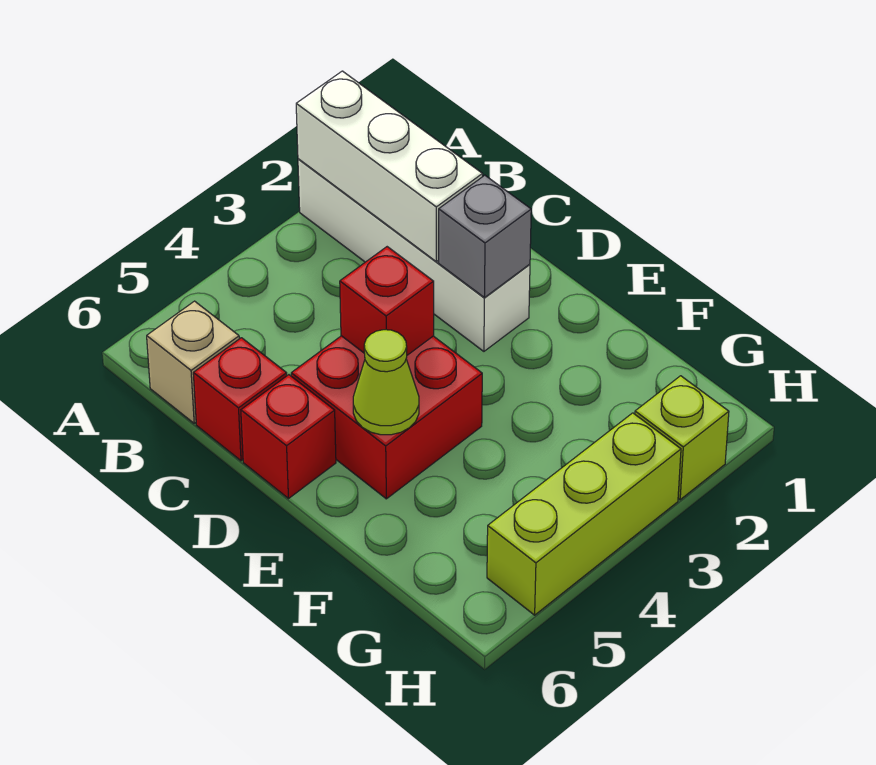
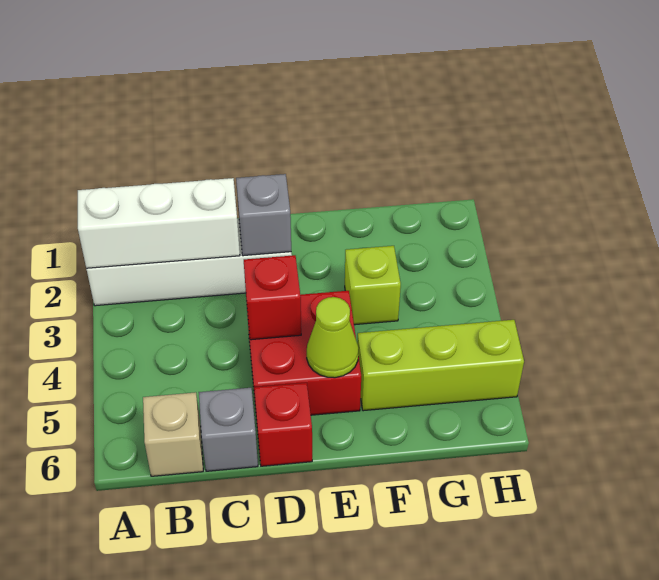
red brick C6 level 1 -> grey brick C6 level 1
lime brick H2 level 1 -> lime brick F3 level 1
lime brick H3:H5 level 1 -> lime brick F5:H5 level 1

